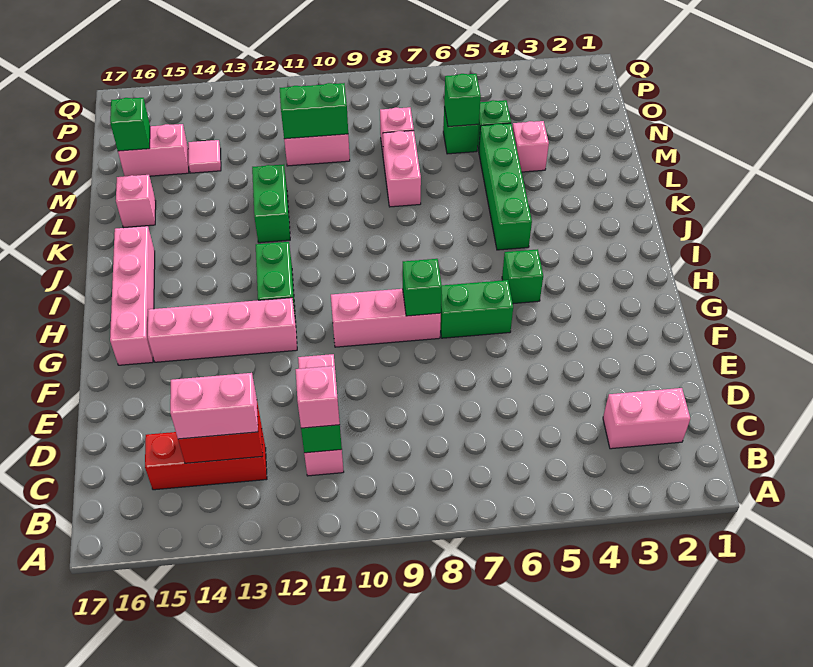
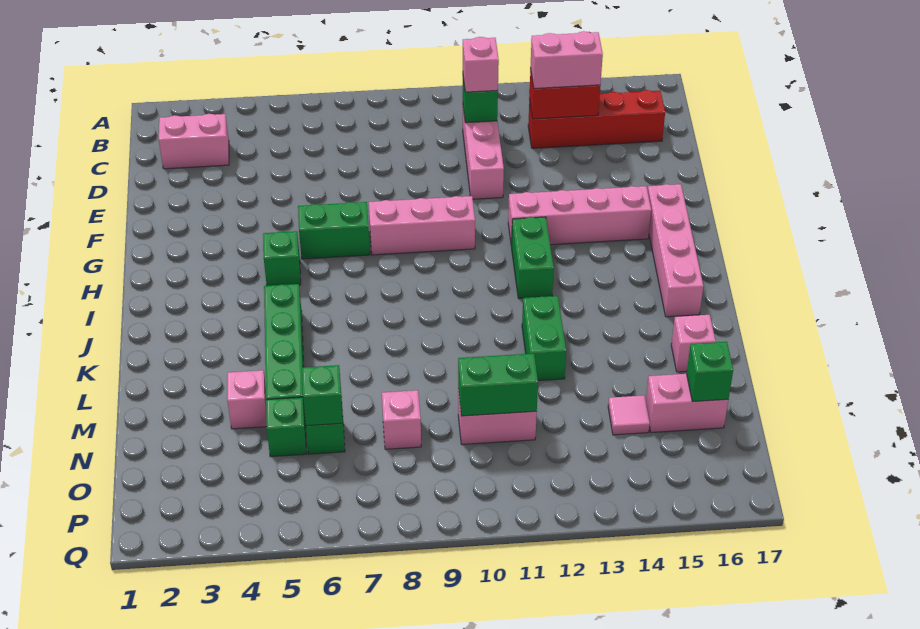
red brick C13:C15 level 1 -> red brick C13:C16 level 1
green brick G8 level 2 -> none
pink brick L8:M8 level 1 -> none

